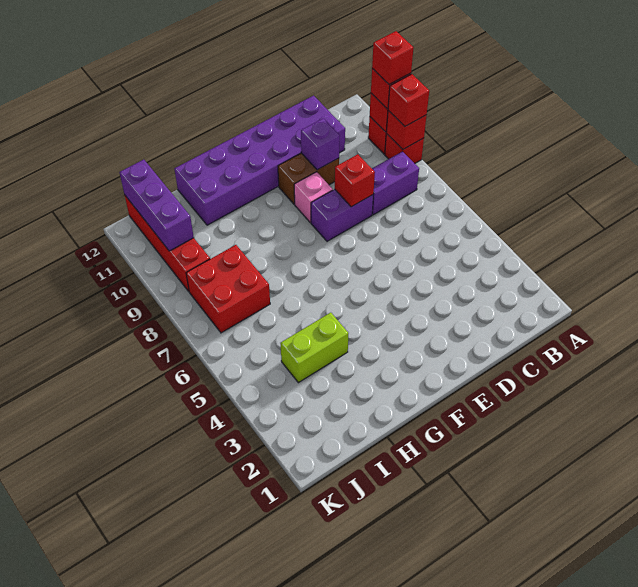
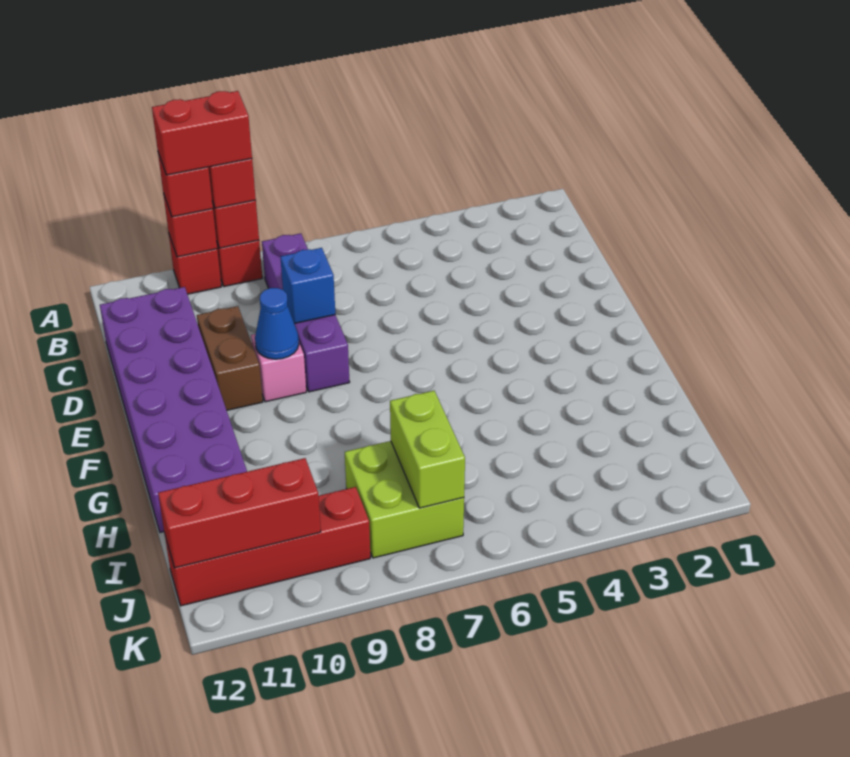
red brick A10 level 4 -> red brick A9:A10 level 4
red brick D8 level 2 -> blue brick D8 level 2
purple brick D10 level 2 -> none
none -> blue cone E9 level 2
lime brick H4:I4 level 1 -> lime brick I7:J7 level 2
red brick I7:J8 level 1 -> lime brick I7:J8 level 1
purple brick J10:J12 level 2 -> red brick J10:J12 level 2

